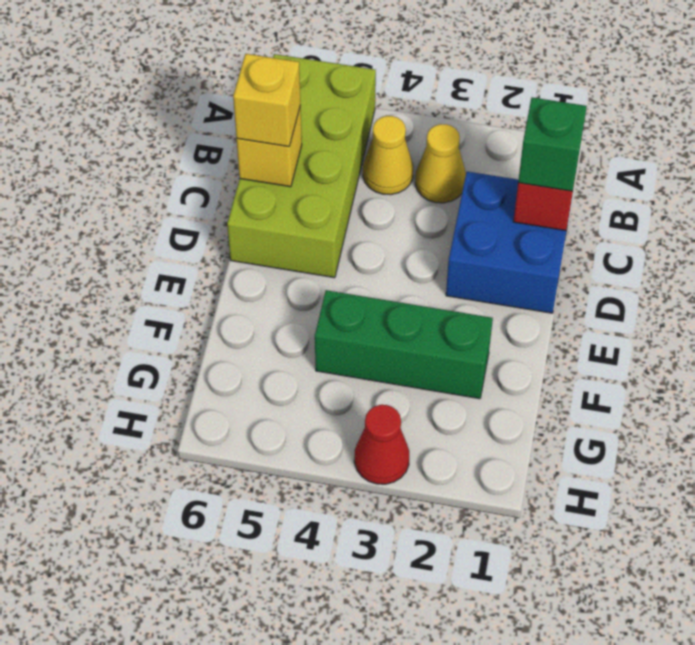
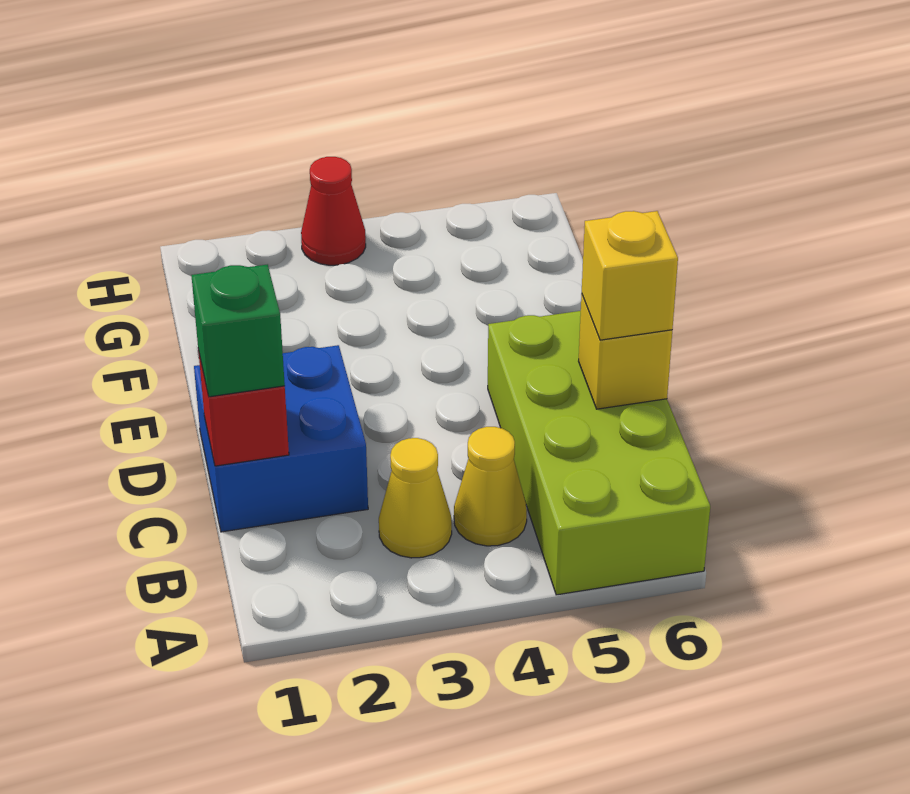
green brick F2:F4 level 1 -> none

